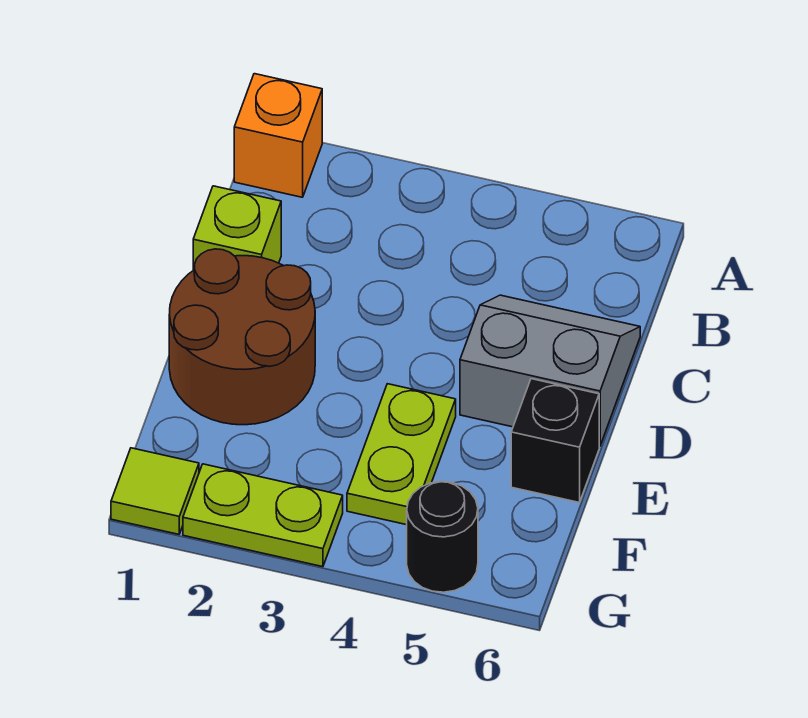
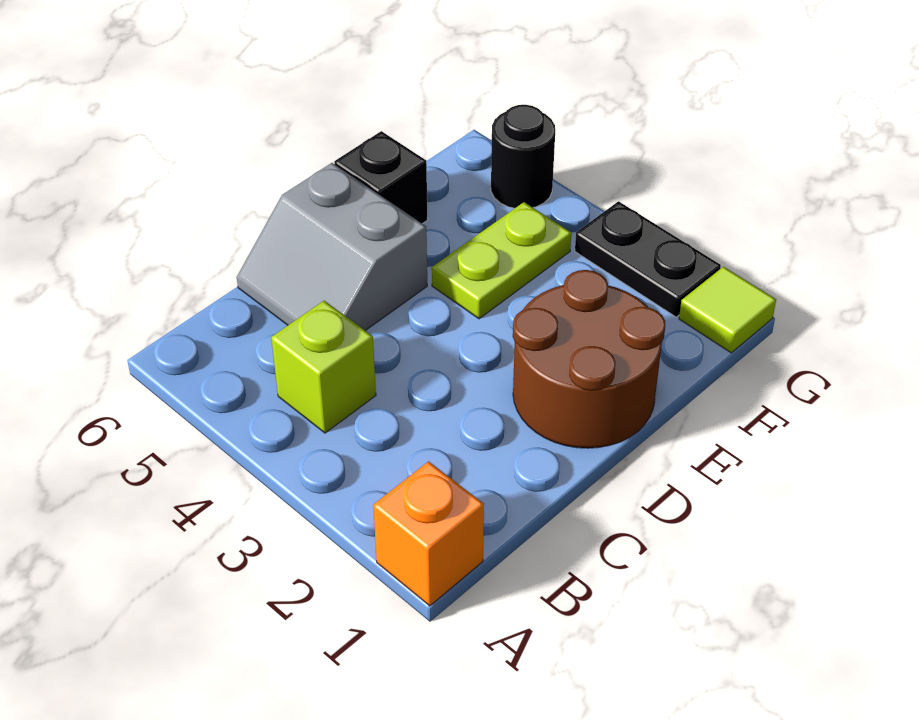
lime brick C1 level 1 -> lime brick B4 level 1
lime plate G2:G3 level 1 -> black plate G2:G3 level 1

